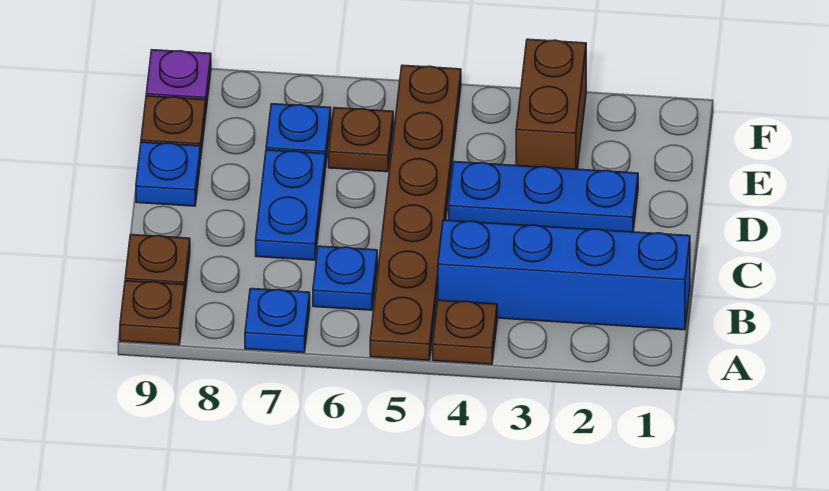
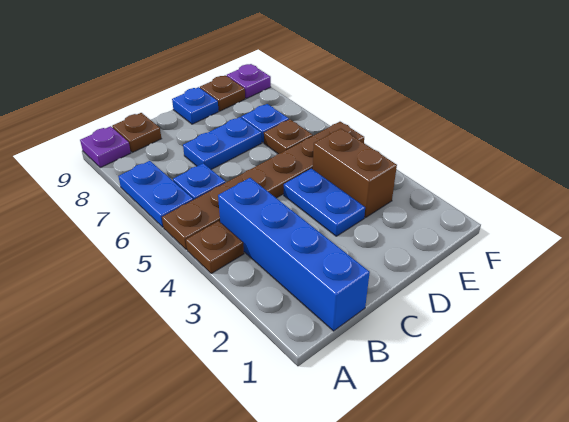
blue plate A7 level 1 -> blue plate A6:A7 level 1
brown plate A9 level 1 -> purple plate A9 level 1
blue plate D2:D4 level 1 -> blue plate D3:D4 level 1
brown brick E3:F3 level 1 -> brown brick E3:E4 level 1

